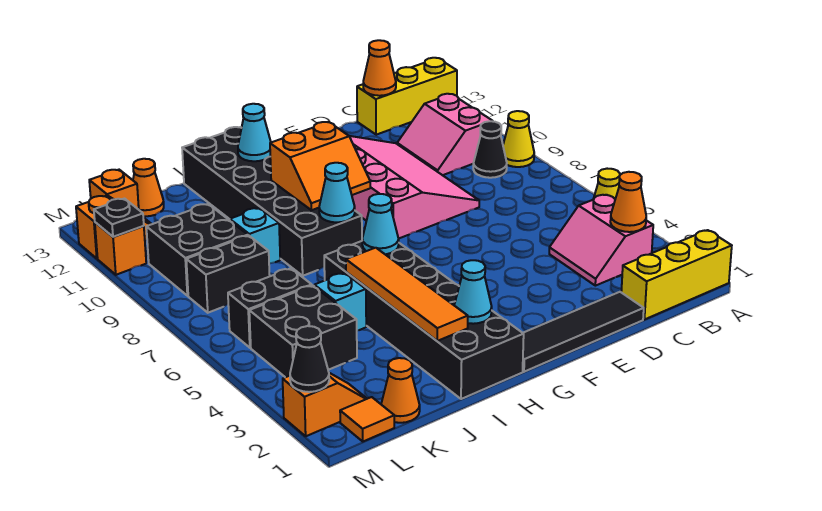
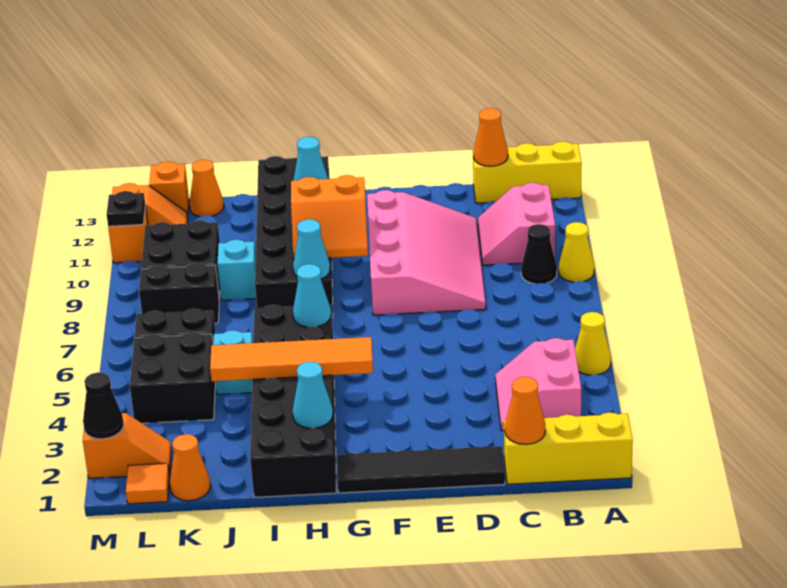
orange cone B3 level 2 -> orange cone C1 level 2
orange tile I2:I5 level 2 -> orange tile G4:J4 level 2

